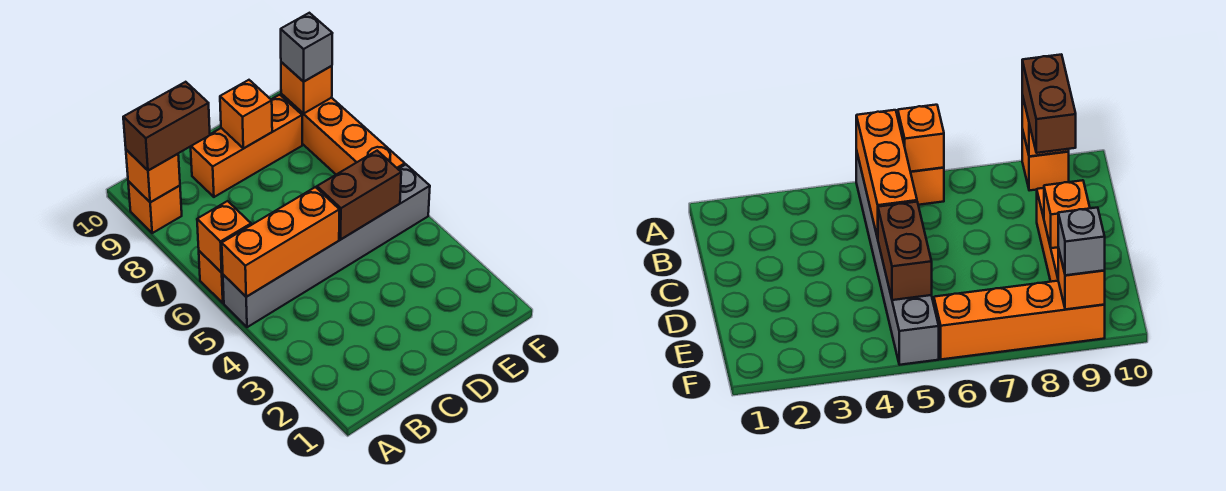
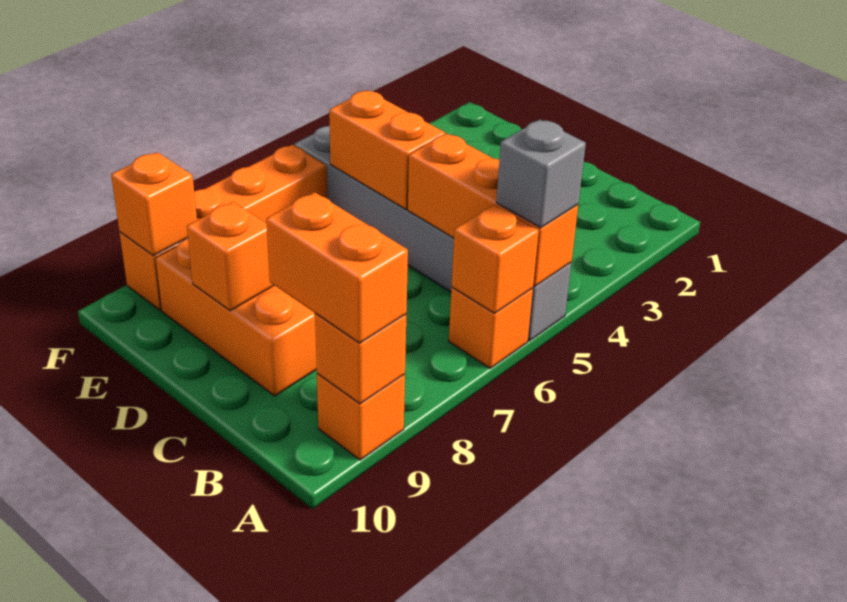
brown brick A9:B9 level 3 -> orange brick A9:B9 level 3
brown brick D5:E5 level 2 -> orange brick D5:E5 level 2
grey brick F9 level 3 -> grey brick A5 level 3

